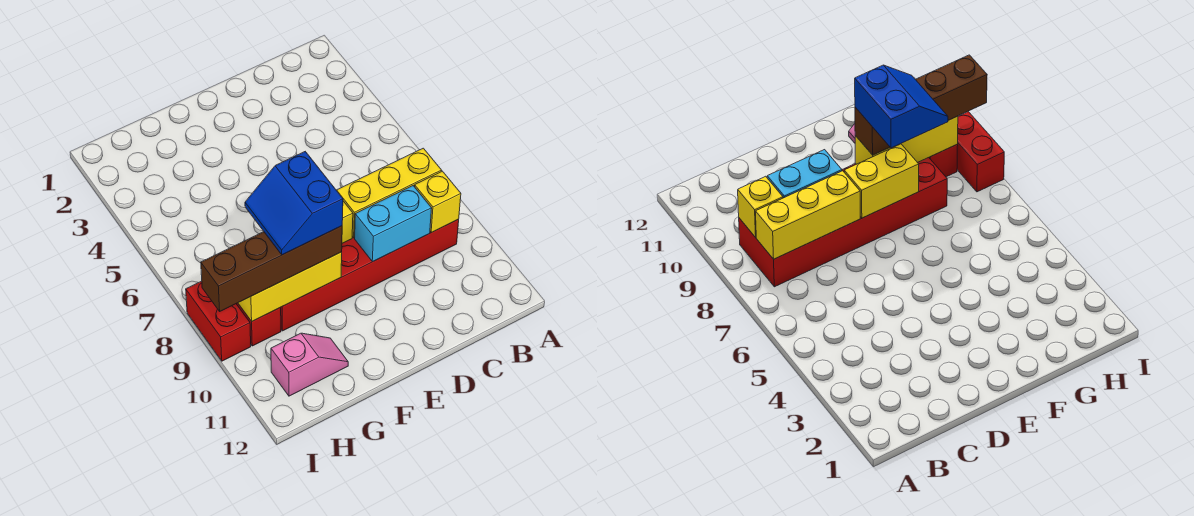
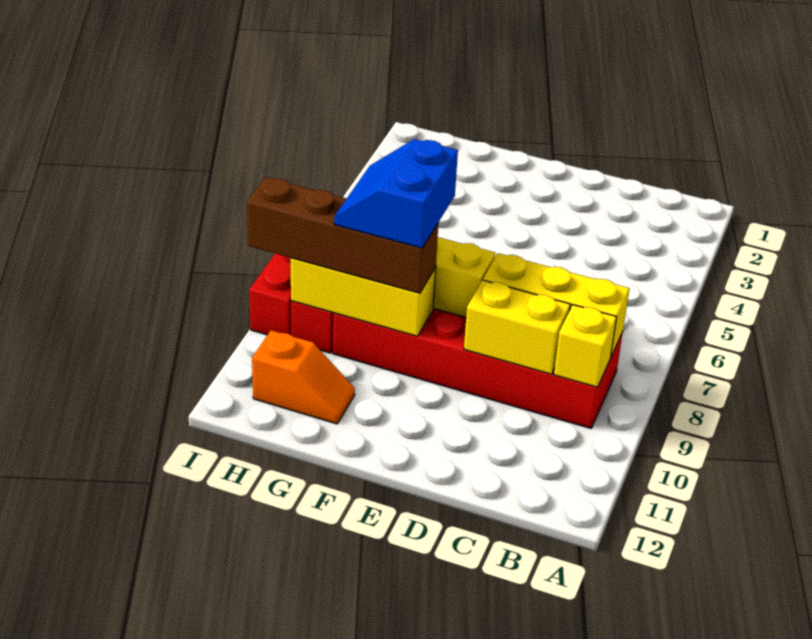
cyan brick C9:D9 level 2 -> yellow brick C9:D9 level 2
pink slope G11:H11 level 1 top H -> orange slope G11:H11 level 1 top H

